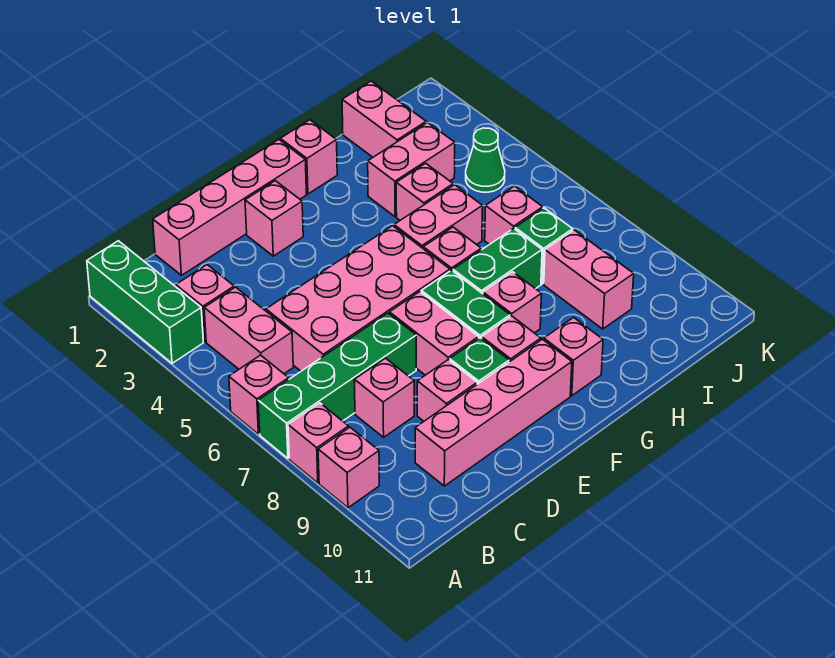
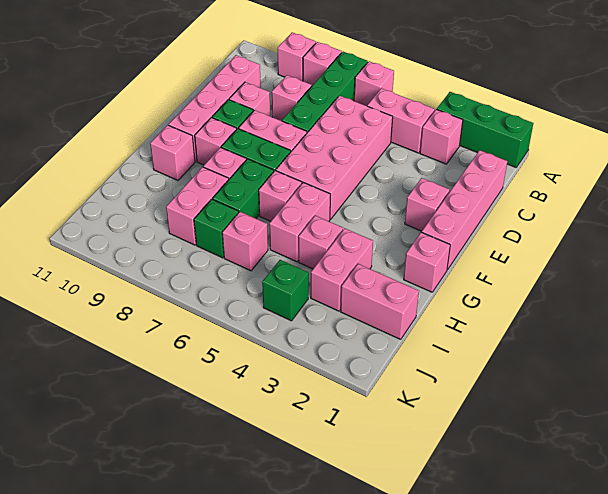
pink brick I8:I9 level 1 -> pink brick H8:I8 level 1
green cone J4 level 1 -> green brick J4 level 1

